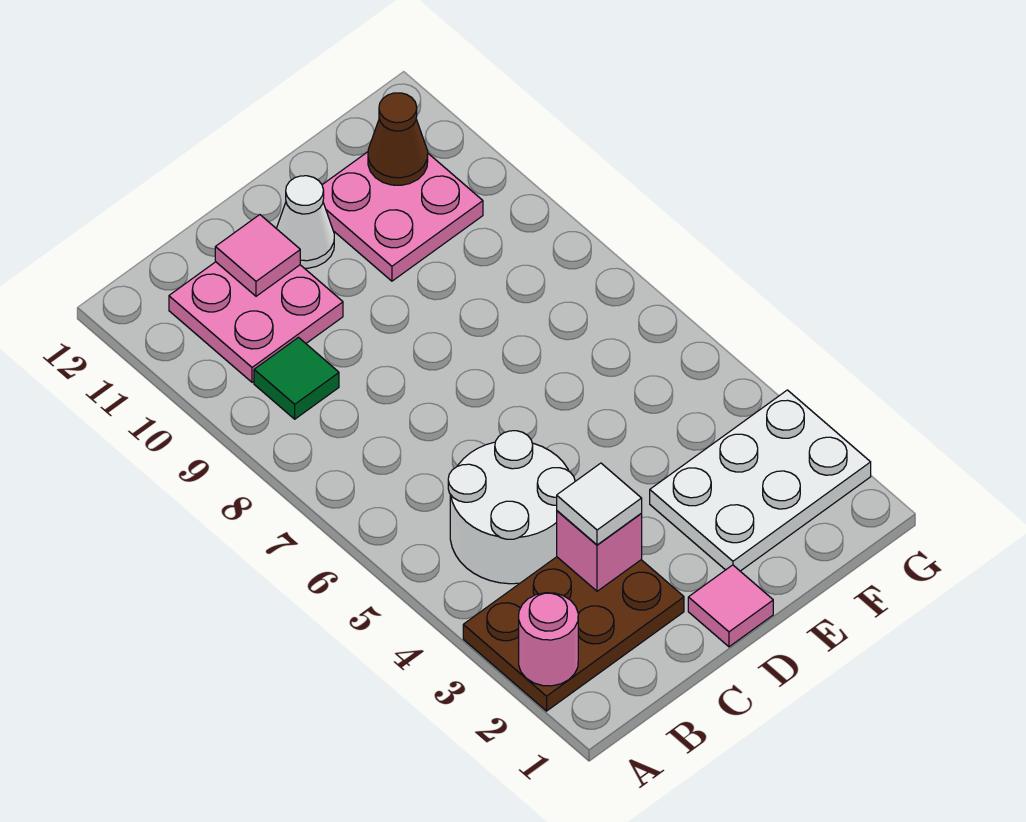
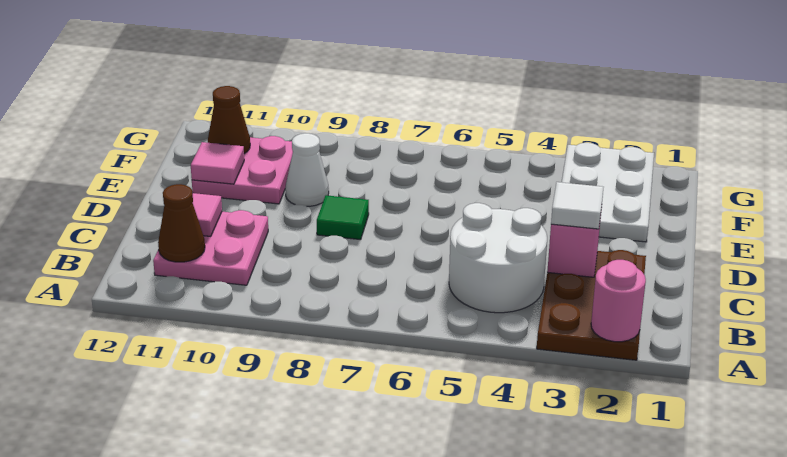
green tile B9 level 1 -> green tile D8 level 1
none -> brown cone B11 level 2
pink tile D1 level 1 -> pink tile E11 level 2
white cone D11 level 1 -> white cone E9 level 1

